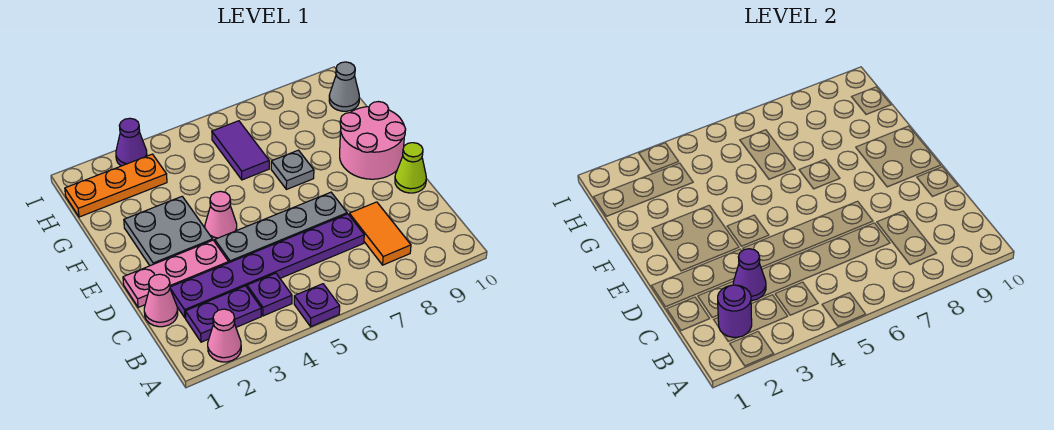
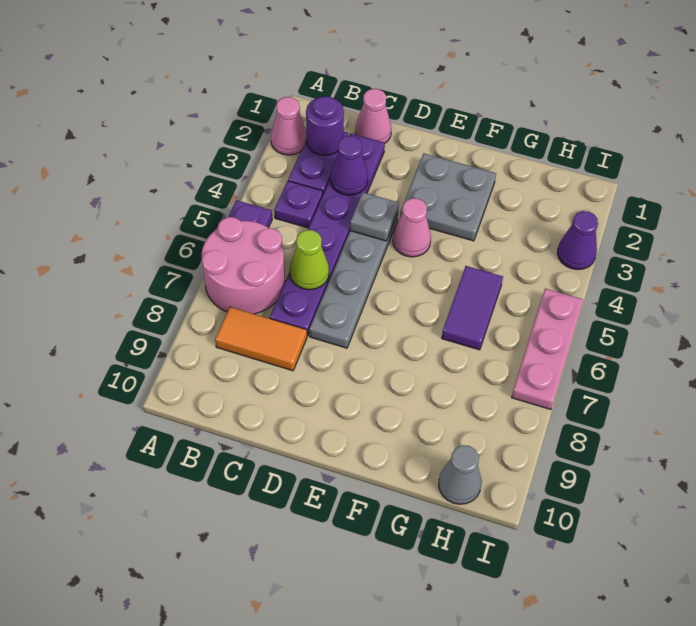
pink plate D1:D3 level 1 -> pink plate I5:I7 level 1
lime cone D10 level 1 -> lime cone C6 level 2
pink round brick E9:F10 level 1 -> pink round brick A6:B7 level 1
grey plate F7 level 1 -> grey plate D4 level 2
purple tile G6:H6 level 1 -> purple tile G5:G6 level 1
orange plate H1:H3 level 1 -> none

